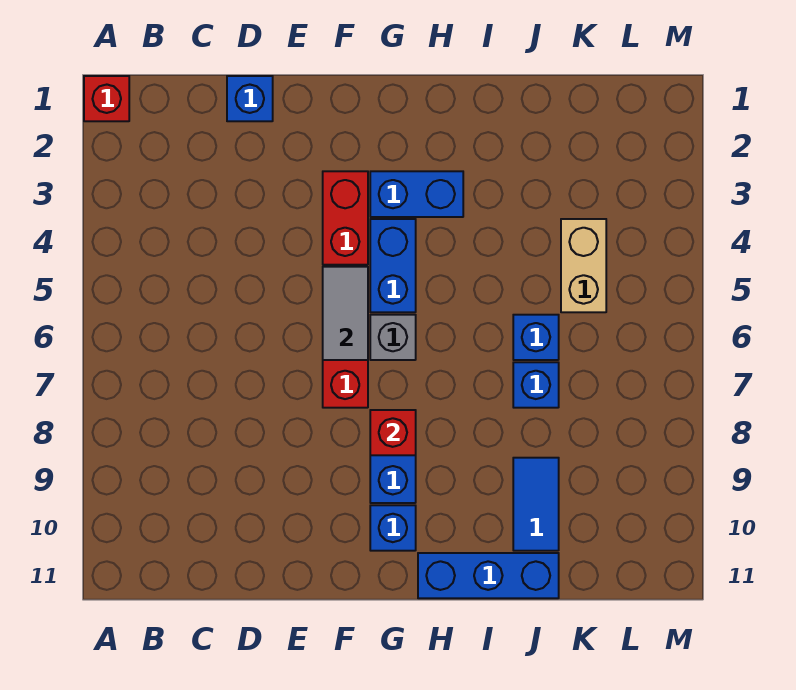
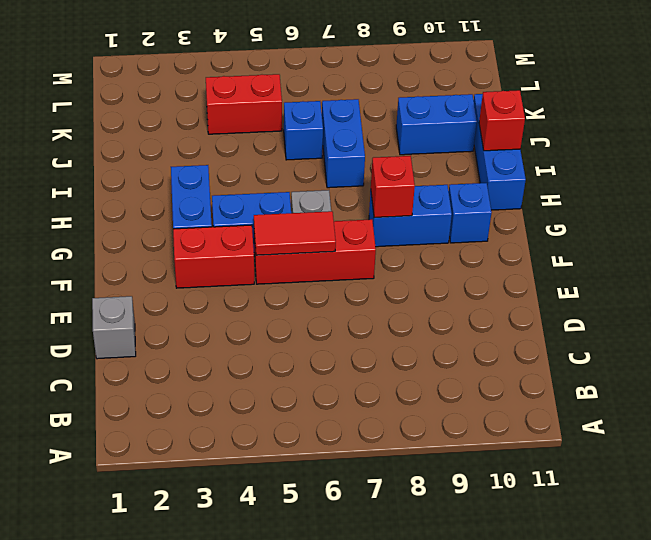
red brick A1 level 1 -> red brick I11 level 2
blue brick D1 level 1 -> grey brick D1 level 1
grey tile F5:F6 level 2 -> red tile F5:F6 level 2
blue brick J7 level 1 -> blue brick I7:J7 level 1
blue tile J9:J10 level 1 -> blue brick J9:J10 level 1
tan brick K4:K5 level 1 -> red brick K4:K5 level 1

